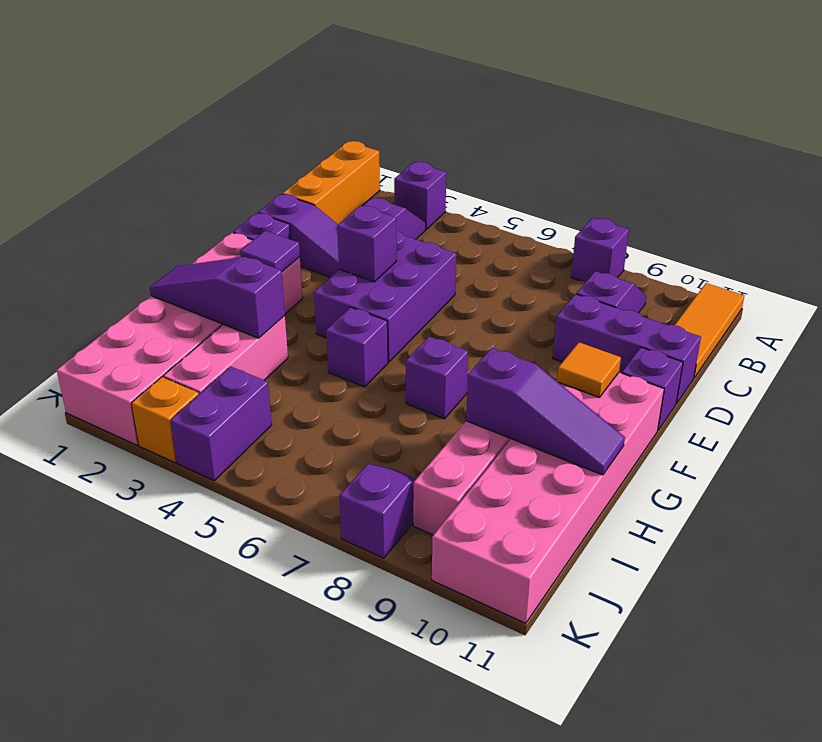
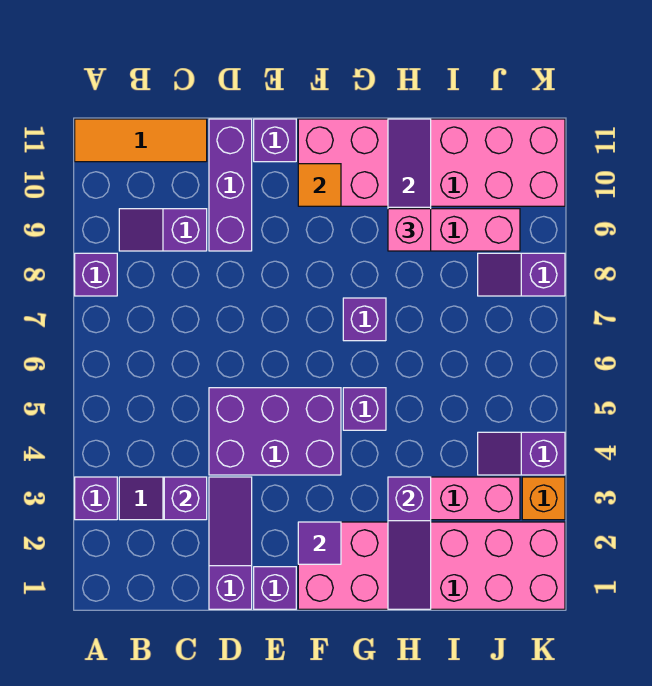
orange brick A1:C1 level 1 -> none
purple brick E4 level 2 -> purple brick C3 level 2
none -> pink brick H9 level 3
purple brick J4:K4 level 1 -> purple slope J4:K4 level 1 top K

